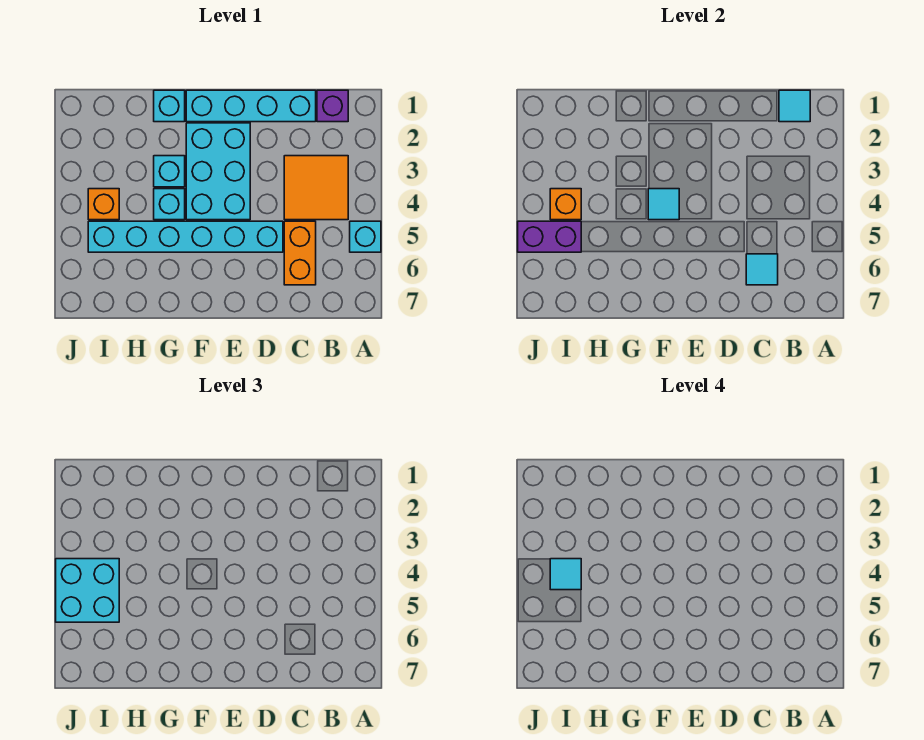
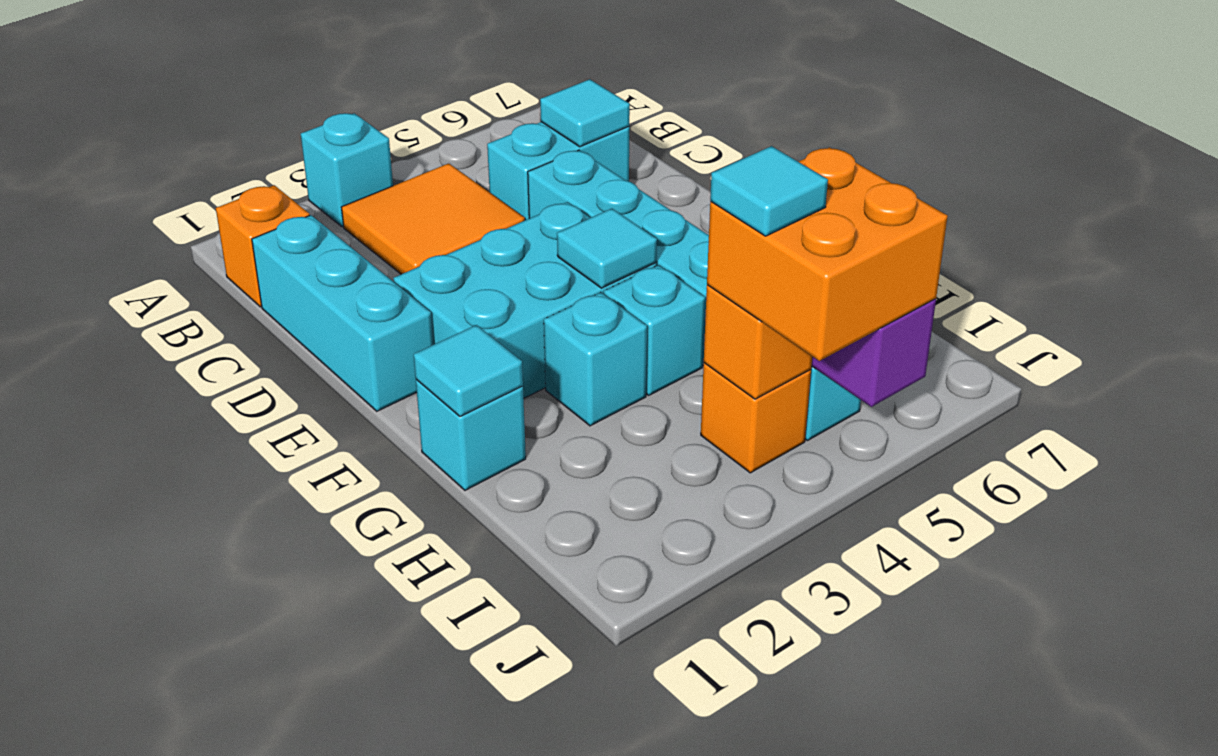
cyan brick A5 level 1 -> cyan brick A3 level 1
purple brick B1 level 1 -> orange brick B1 level 1
cyan tile B1 level 2 -> cyan tile G1 level 2
cyan brick C1:F1 level 1 -> cyan brick C1:E1 level 1
orange brick C5:C6 level 1 -> cyan brick C5:C6 level 1
cyan brick I4:J5 level 3 -> orange brick I4:J5 level 3

